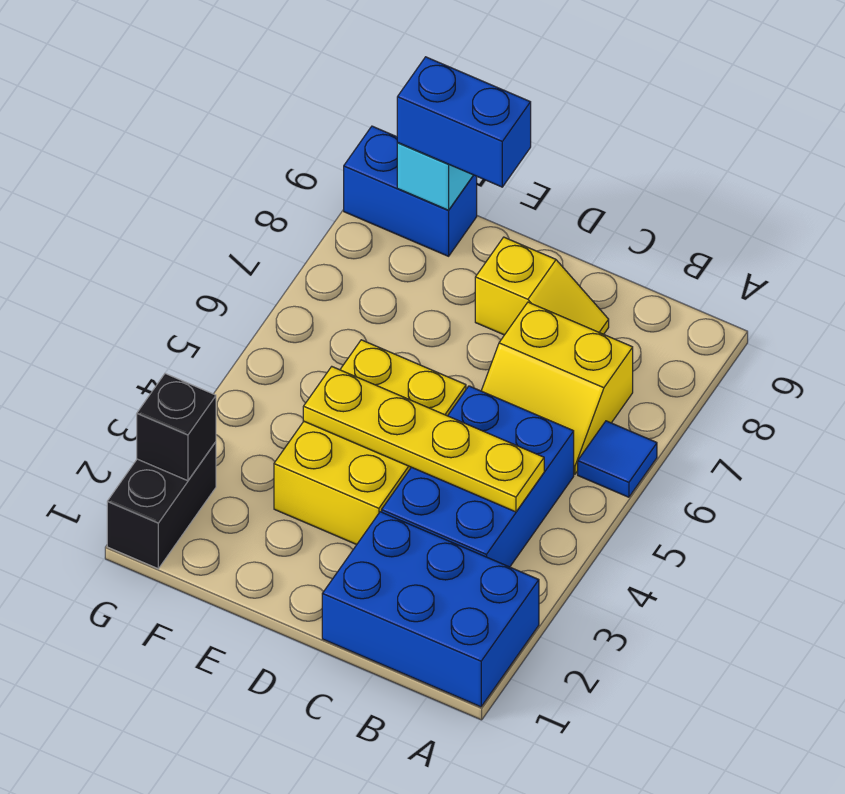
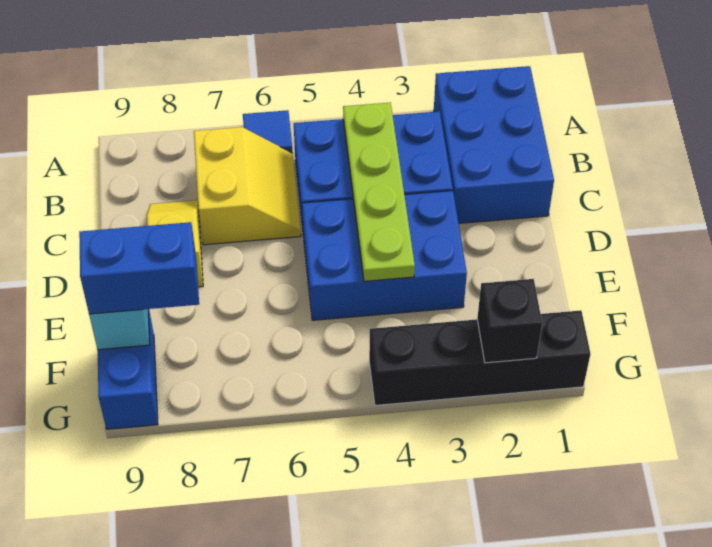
yellow plate B4:E4 level 2 -> lime plate B4:E4 level 2
yellow brick D3:E5 level 1 -> blue brick D3:E5 level 1
blue brick E9:F9 level 3 -> blue brick F8:F9 level 3
black brick G1:G2 level 1 -> black brick G1:G4 level 1

